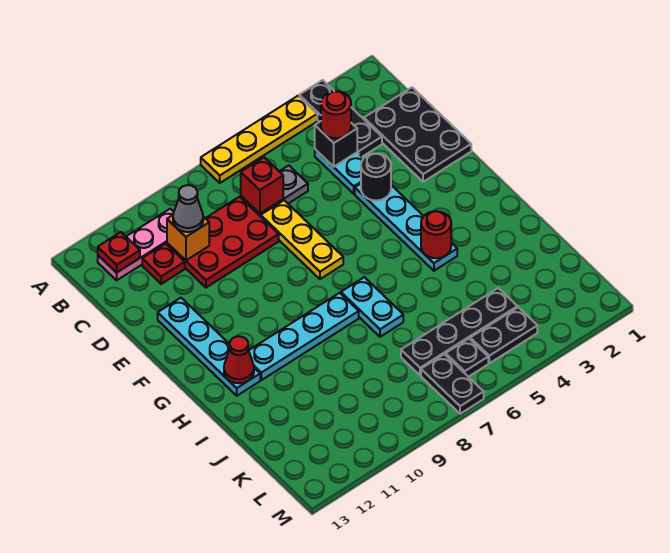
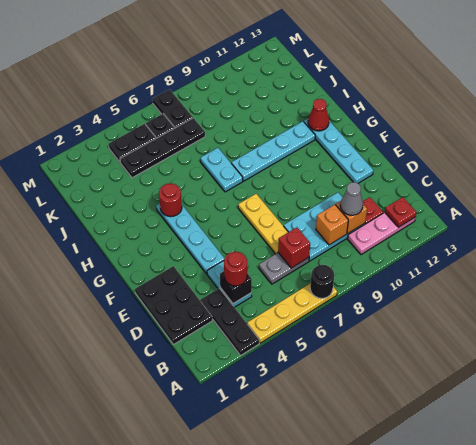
red plate C8:D10 level 1 -> cyan plate C8:D10 level 1
none -> orange brick C9 level 2
black round brick E4 level 2 -> black round brick A7 level 2

